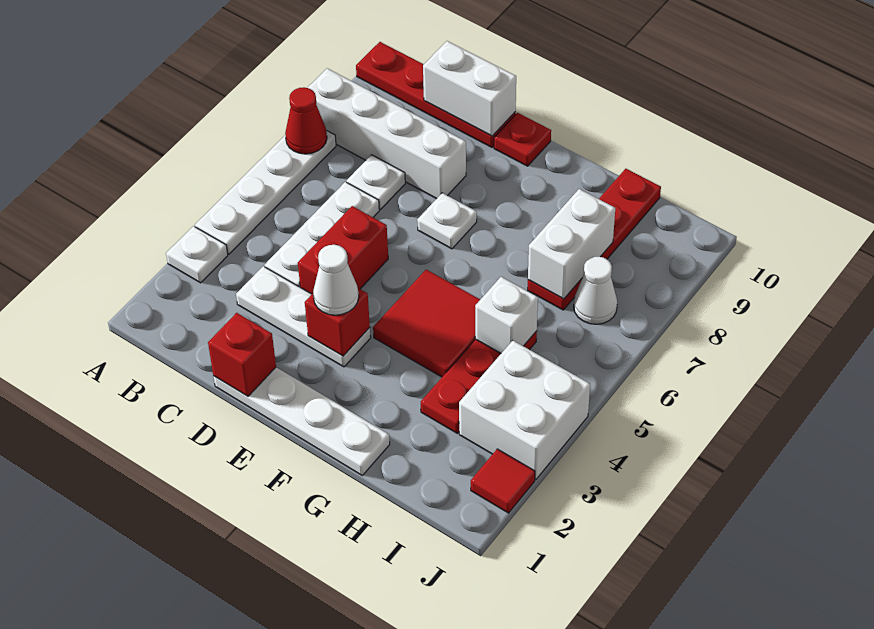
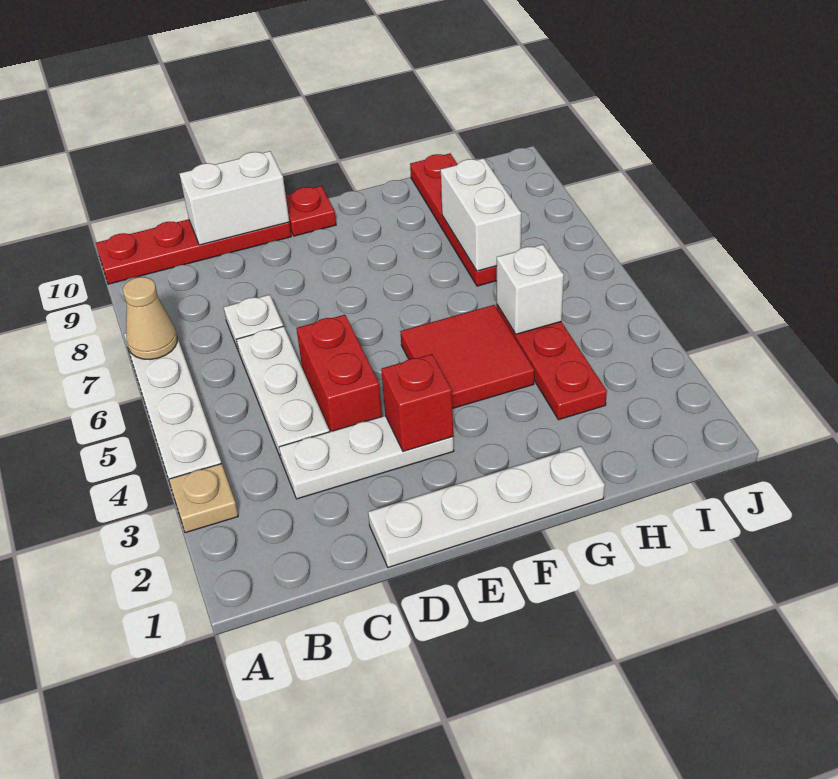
white plate A3 level 1 -> tan plate A3 level 1
red cone A7 level 2 -> tan cone A7 level 2
white brick A8:D8 level 1 -> none
red brick D1 level 2 -> none
white cone E3 level 3 -> none
white plate E7 level 1 -> none
white brick I3:J4 level 1 -> none
white cone I7 level 1 -> none
red tile J2 level 1 -> none

